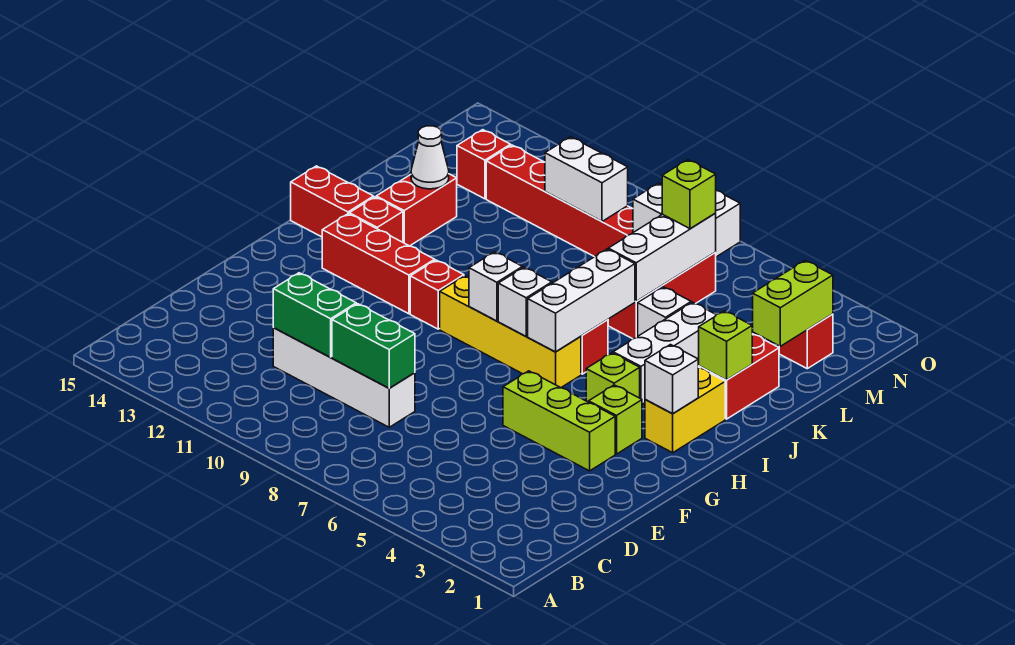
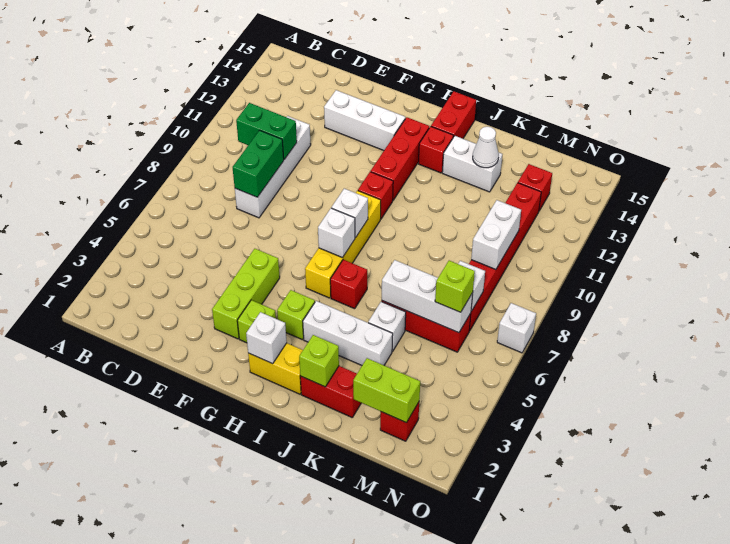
green brick D10:D11 level 2 -> green brick C10:D10 level 2
white brick H6:J6 level 2 -> white brick E13:G13 level 1
red brick J13:K13 level 1 -> white brick J13:K13 level 1

